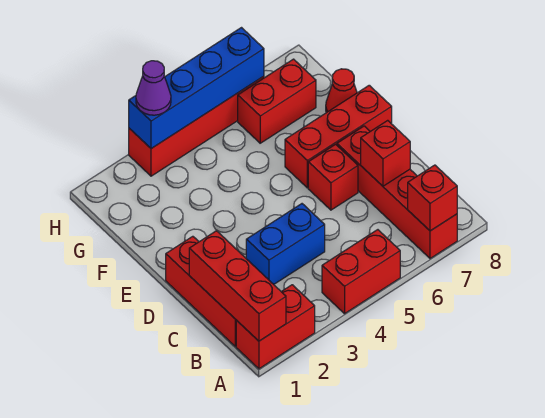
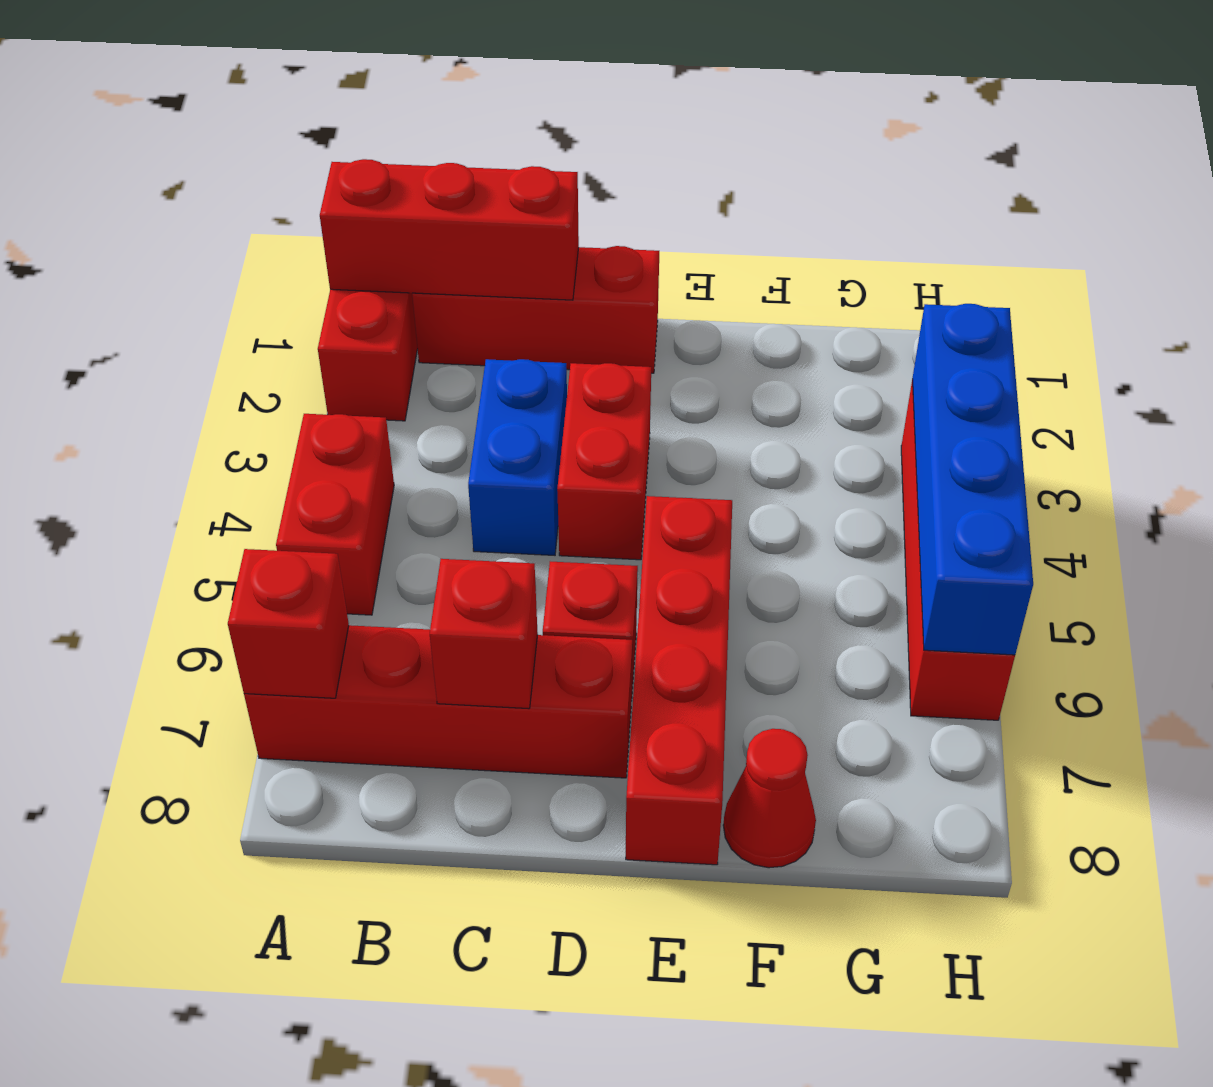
red brick E6:E8 level 1 -> red brick E5:E8 level 1
red brick G6:G7 level 1 -> red brick D3:D4 level 1
purple cone H3 level 3 -> none

